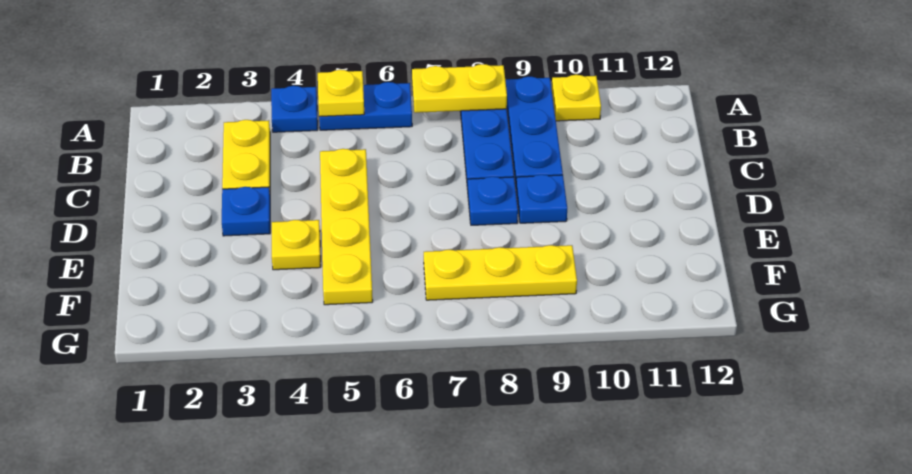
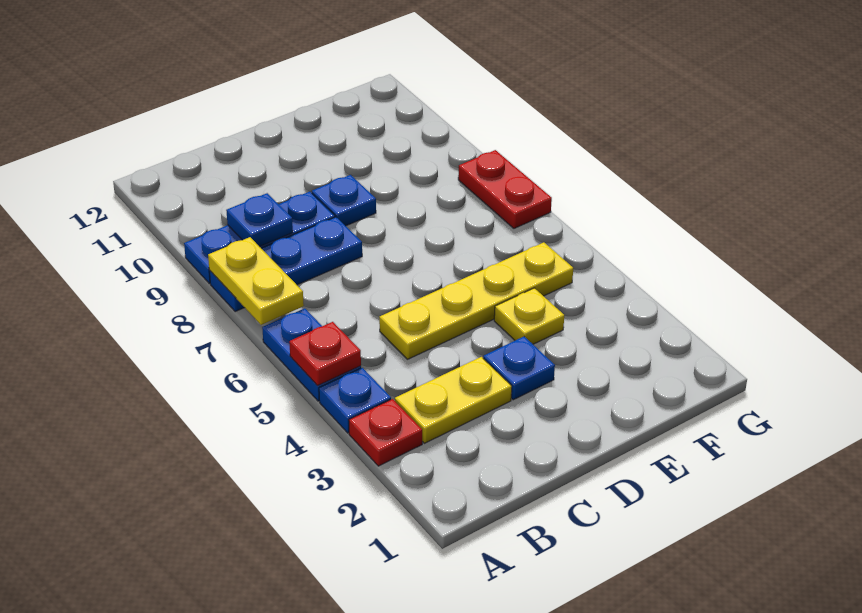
none -> red plate A3 level 1
yellow plate A5 level 2 -> red plate A5 level 2
yellow plate A10 level 1 -> none
blue plate D8 level 1 -> blue plate B9 level 2
yellow plate F7:F9 level 1 -> none
none -> red plate G7:G8 level 1

